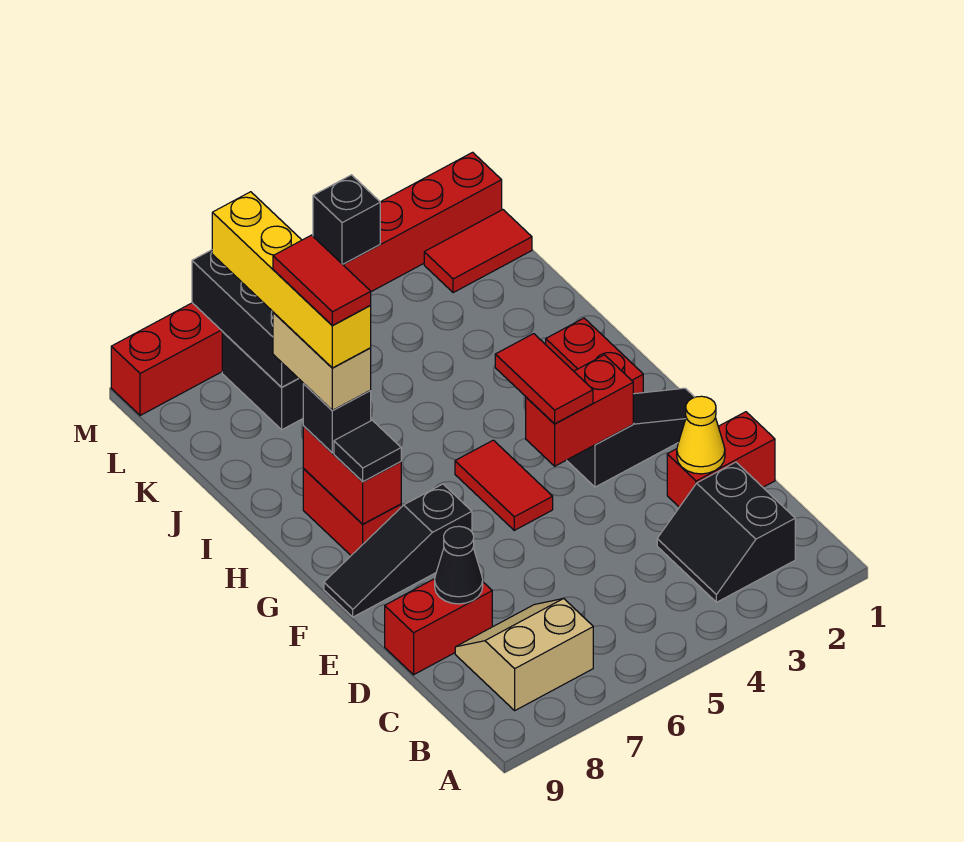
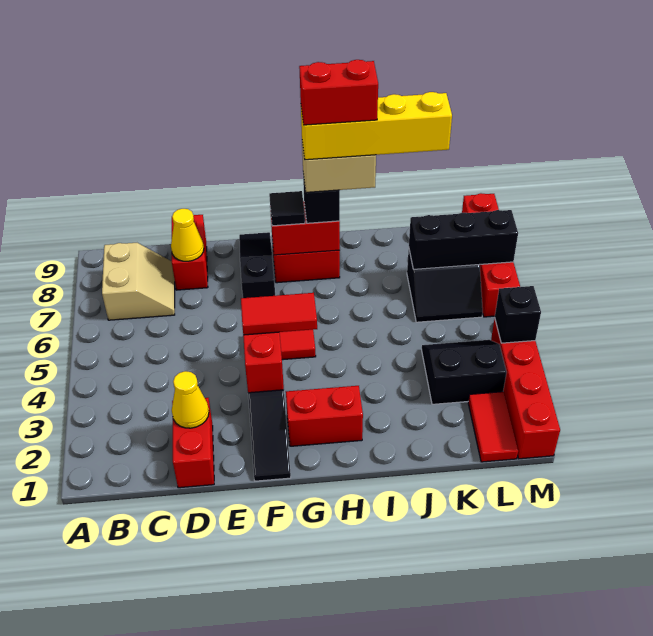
black slope B2:C3 level 1 top 2 -> black slope K3:L4 level 1 top 3
black cone D8 level 2 -> yellow cone D8 level 2
red tile H8:I8 level 6 -> red brick H8:I8 level 6

